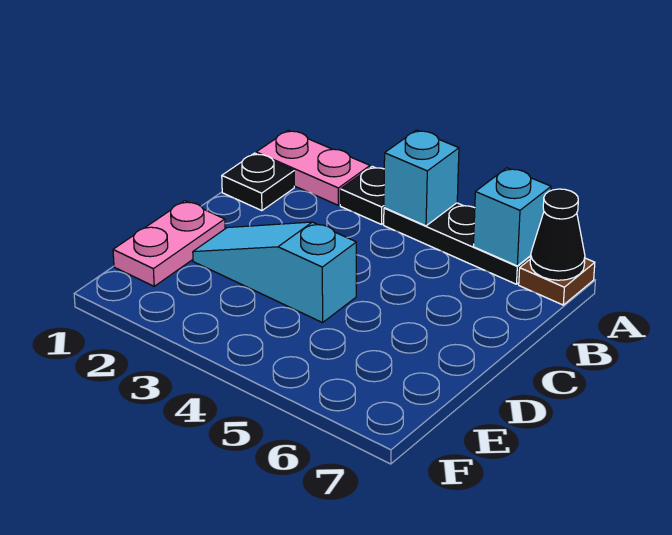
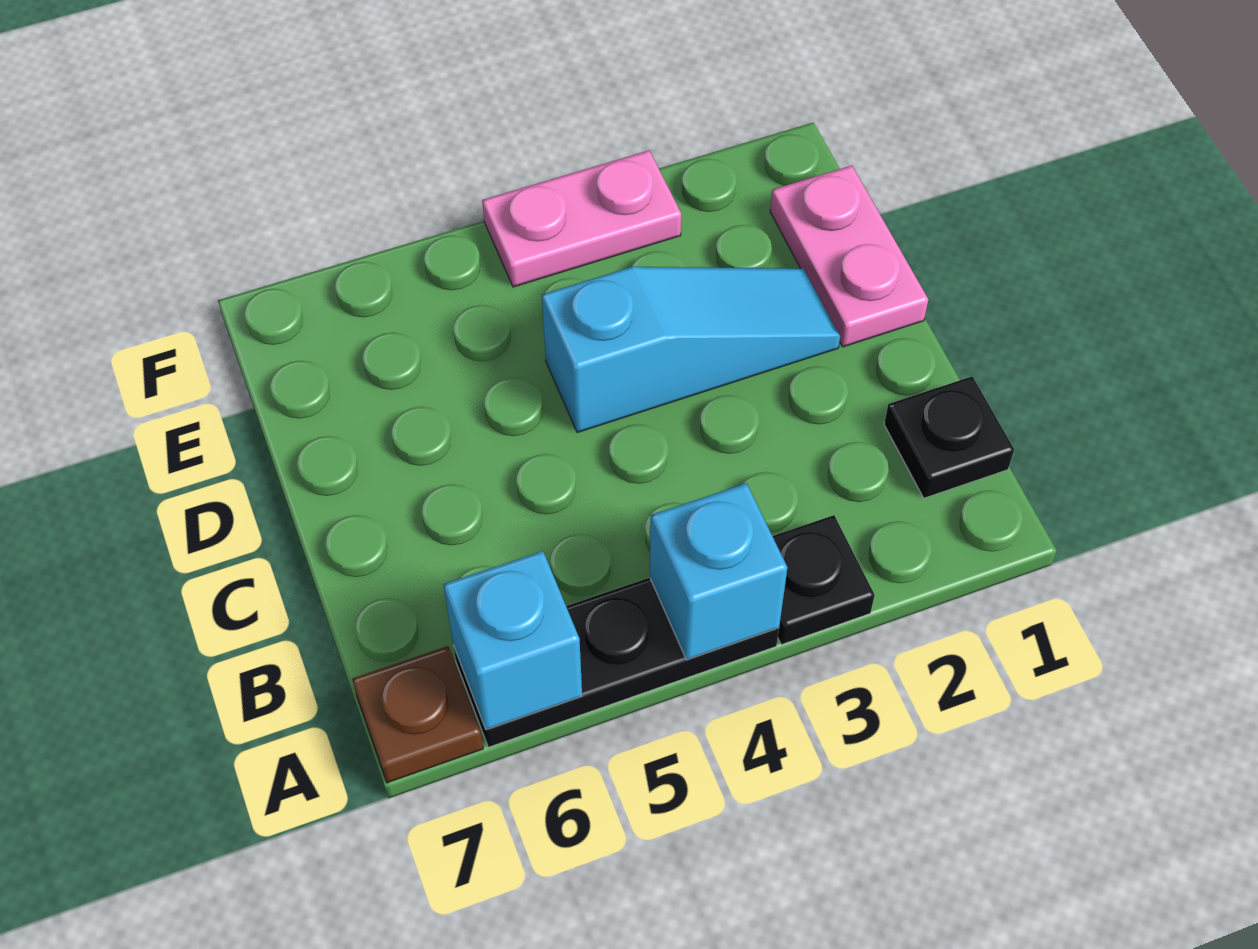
pink plate A1:A2 level 1 -> pink plate F3:F4 level 1
black cone A7 level 2 -> none

